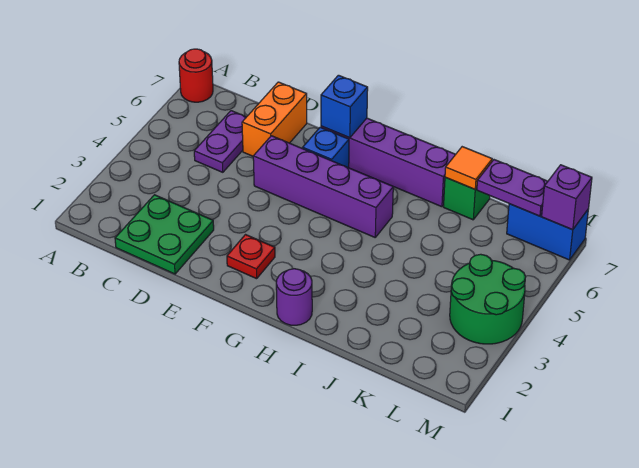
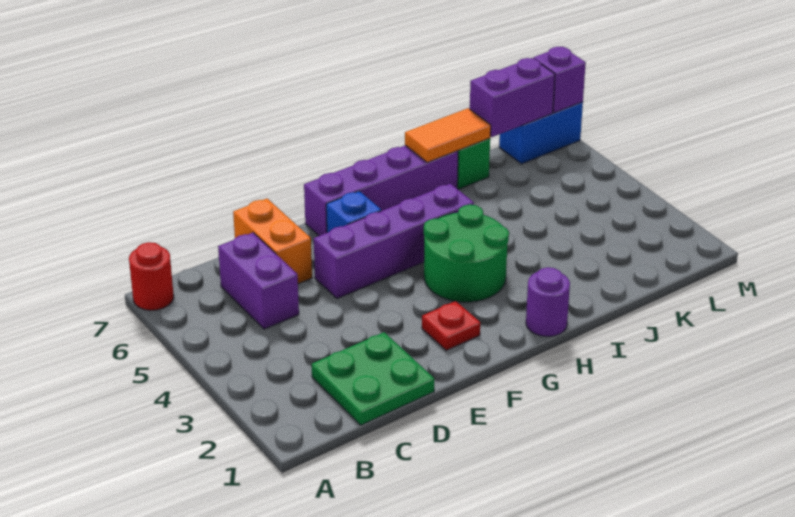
purple plate C5:C6 level 1 -> purple brick C5:C6 level 1
blue brick F7 level 2 -> none
orange tile J7 level 2 -> orange tile I7:J7 level 2
purple plate K7:L7 level 2 -> purple brick K7:L7 level 2
green round brick L3:M4 level 1 -> green round brick G3:H4 level 1

